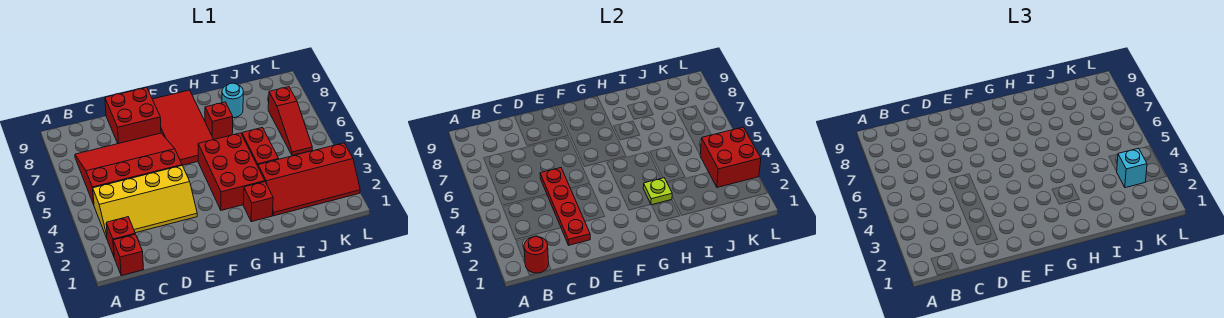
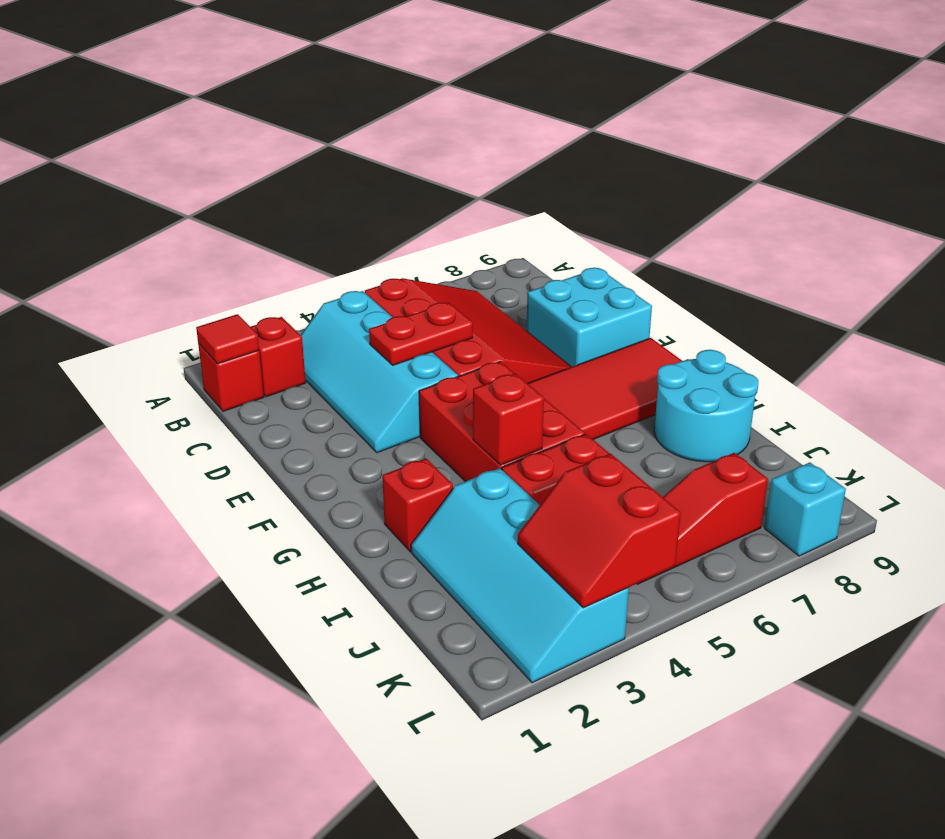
red round brick B1 level 2 -> red tile B1 level 2
yellow slope B3:E4 level 1 top 4 -> cyan slope B3:E4 level 1 top 4
red plate D2:D5 level 2 -> red plate D4:D5 level 2
red brick D8:E9 level 1 -> cyan brick D8:E9 level 1
red brick G3:H5 level 1 -> red brick F4:H5 level 1
lime plate H3 level 2 -> none
red brick H7 level 1 -> red brick H4 level 2
red slope I2:L3 level 1 top 3 -> cyan slope I2:L3 level 1 top 3
cyan round brick I8 level 1 -> cyan round brick H8:I9 level 1
red brick K3:L4 level 2 -> red slope K3:L4 level 2 top 4
cyan brick K3 level 3 -> cyan brick L8 level 1

